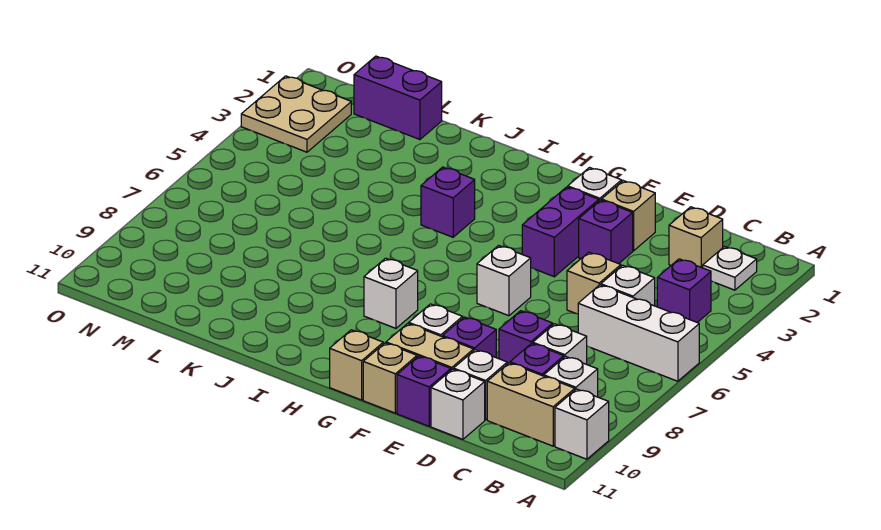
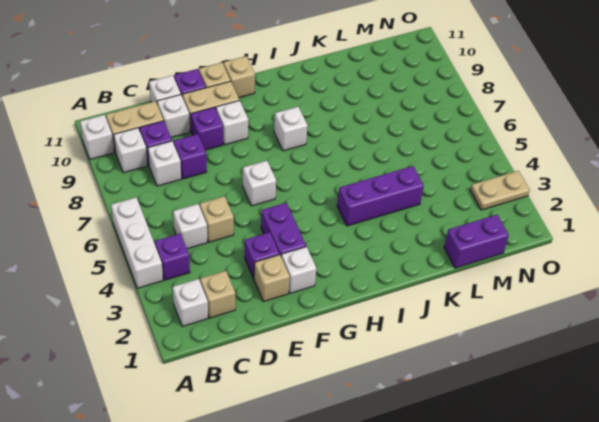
white brick A6:C6 level 1 -> white brick A4:A6 level 1
white plate B2 level 1 -> white brick B2 level 1
purple brick I4 level 1 -> purple brick I4:K4 level 1
tan plate N2:O3 level 1 -> tan plate N3:O3 level 1

